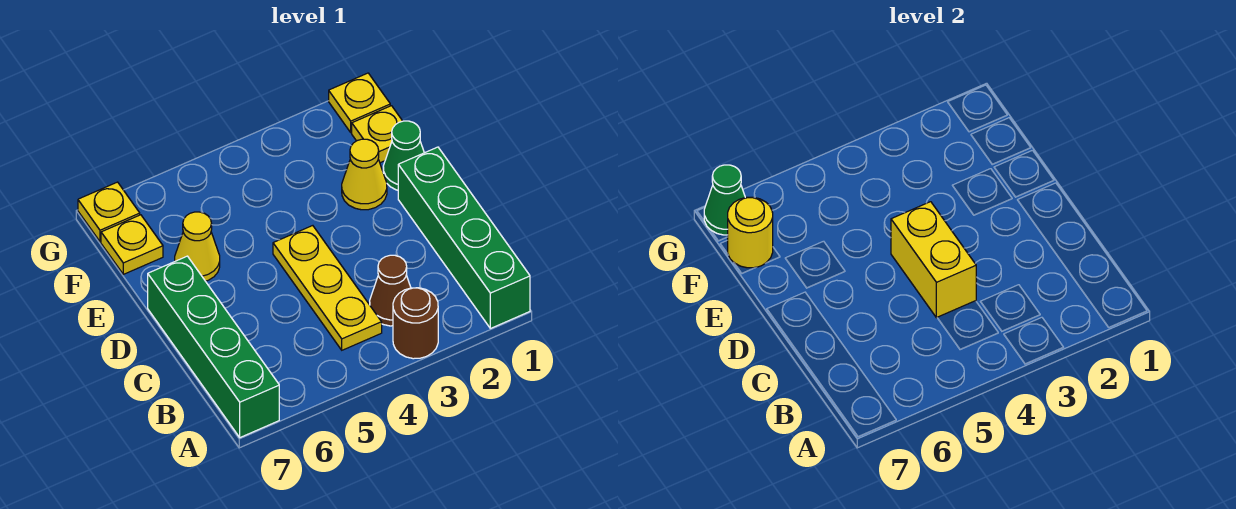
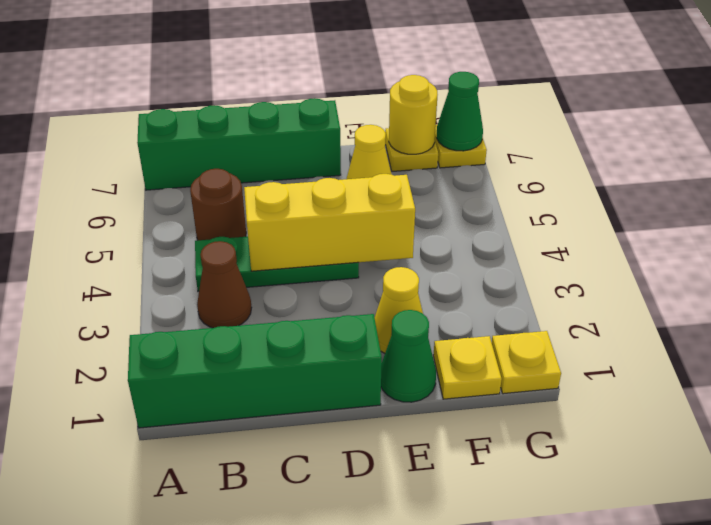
brown round brick A3 level 1 -> brown round brick B5 level 1
yellow plate B4:D4 level 1 -> green plate B4:D4 level 1
yellow brick C4:D4 level 2 -> yellow brick C4:E4 level 2

